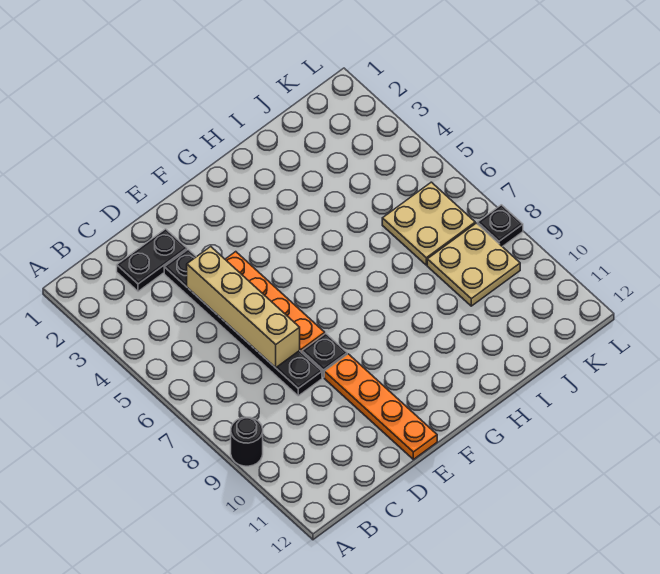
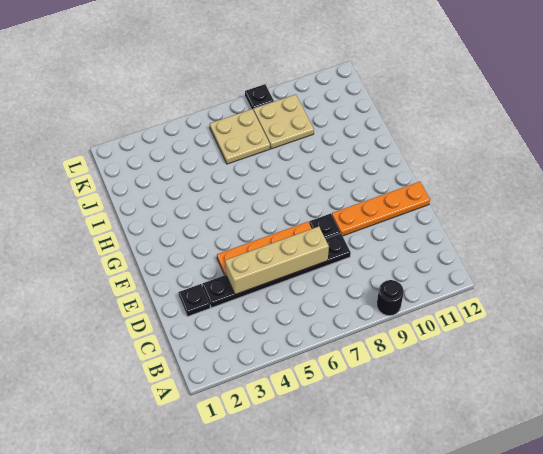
black plate C2:D2 level 1 -> black plate D2 level 1

